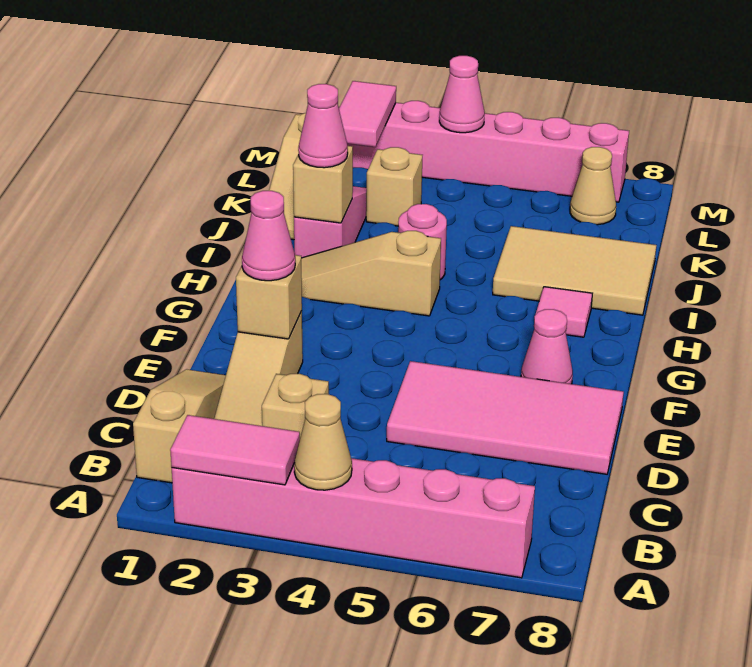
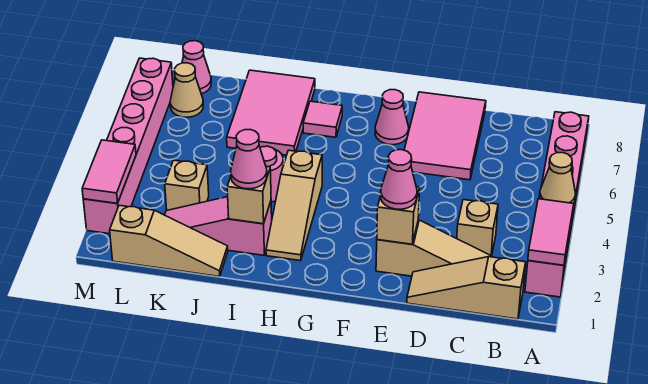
pink tile D5:E8 level 1 -> pink tile D6:E8 level 1
tan tile I6:J8 level 1 -> pink tile I6:J8 level 1
pink tile L2:M2 level 2 -> pink tile M2:M3 level 2
pink cone M4 level 2 -> pink cone L8 level 1

